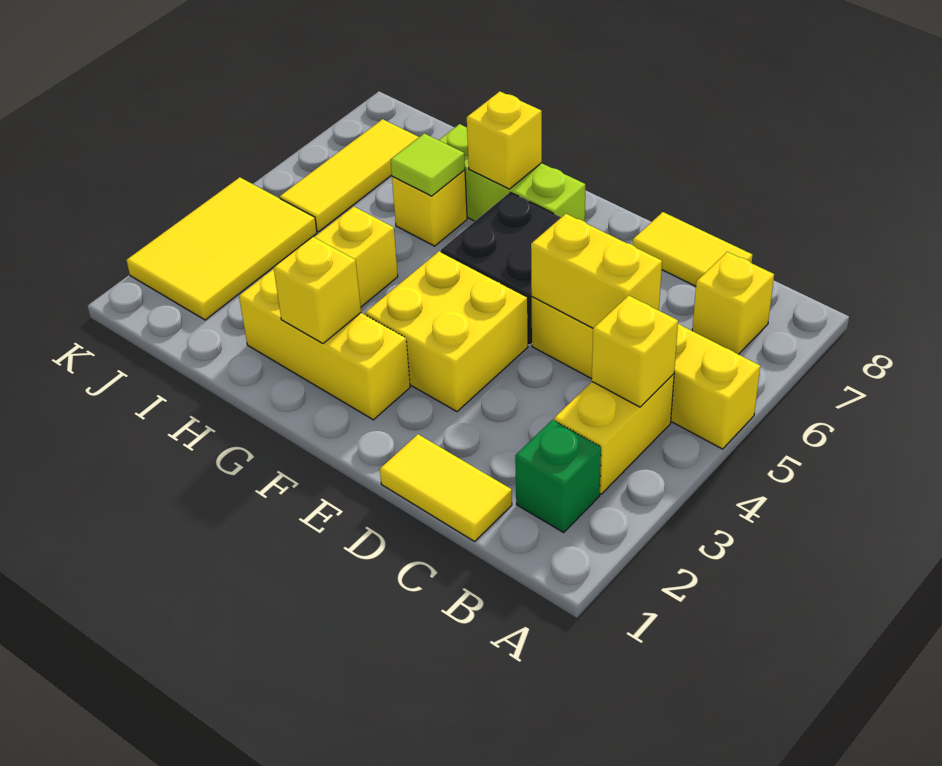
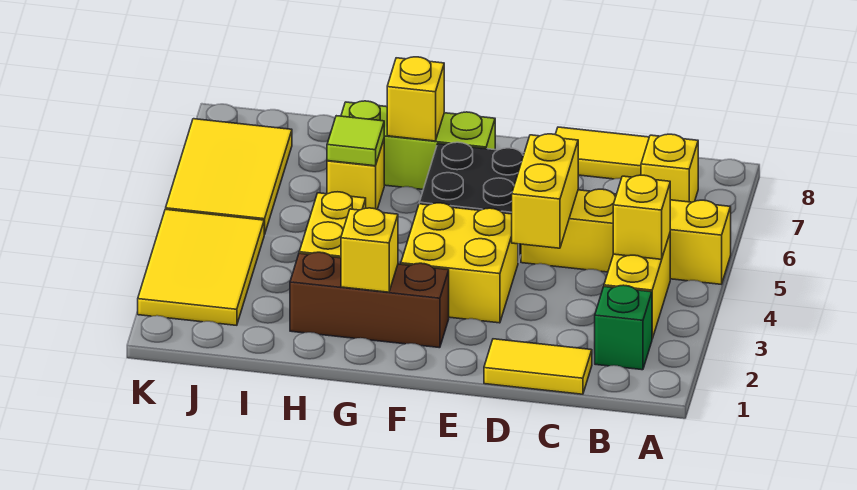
yellow brick C5:D5 level 2 -> yellow brick D4:D5 level 2
yellow brick F2:H2 level 1 -> brown brick F2:H2 level 1
yellow tile J5:J7 level 1 -> yellow tile J5:K7 level 1

